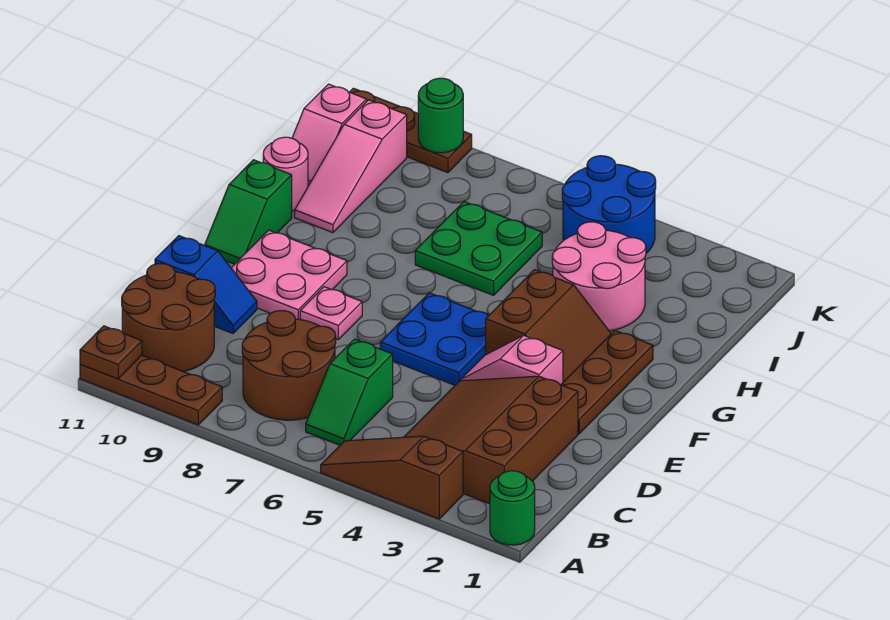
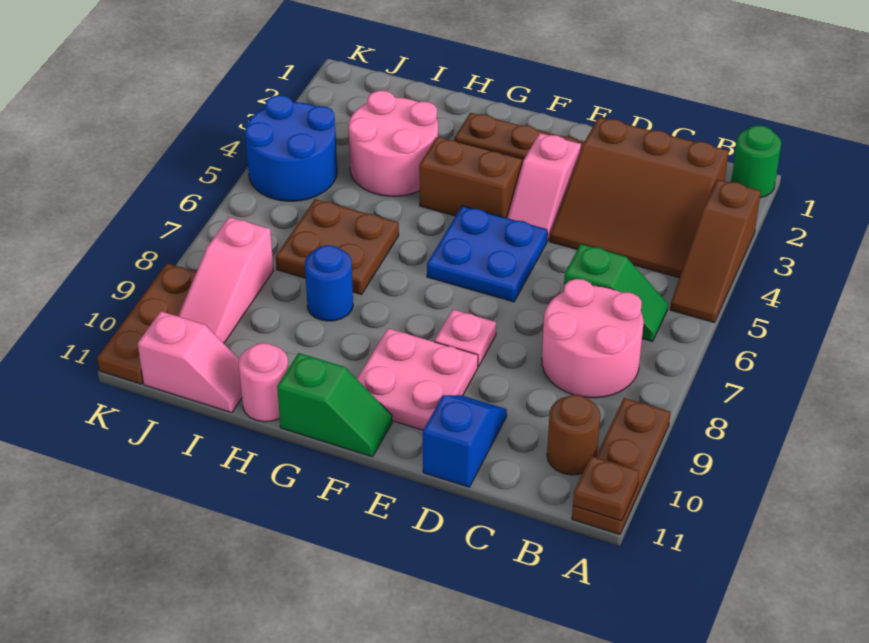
brown round brick B7:C8 level 1 -> pink round brick B7:C8 level 1
brown round brick B10:C11 level 1 -> brown round brick B10 level 1
green plate H6:I7 level 1 -> brown plate H6:I7 level 1
none -> blue round brick H8 level 1
pink slope H10:J10 level 1 top J -> pink slope J8:J10 level 1 top 8
green round brick K9 level 2 -> none

